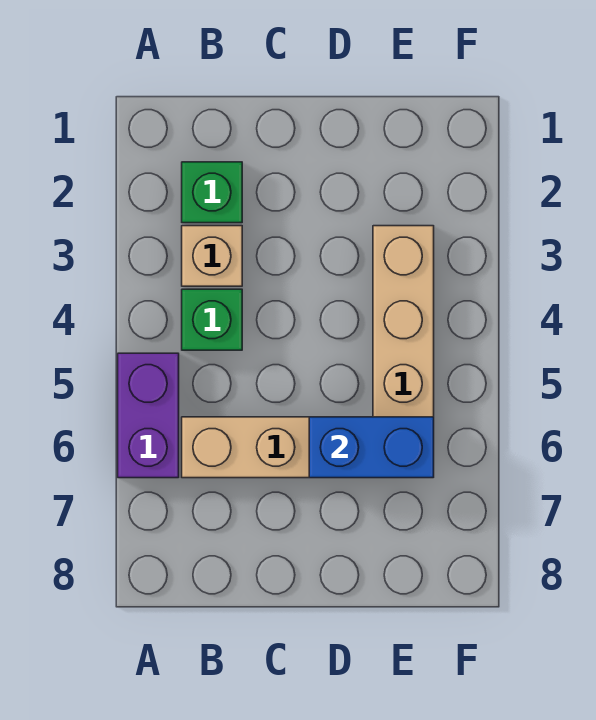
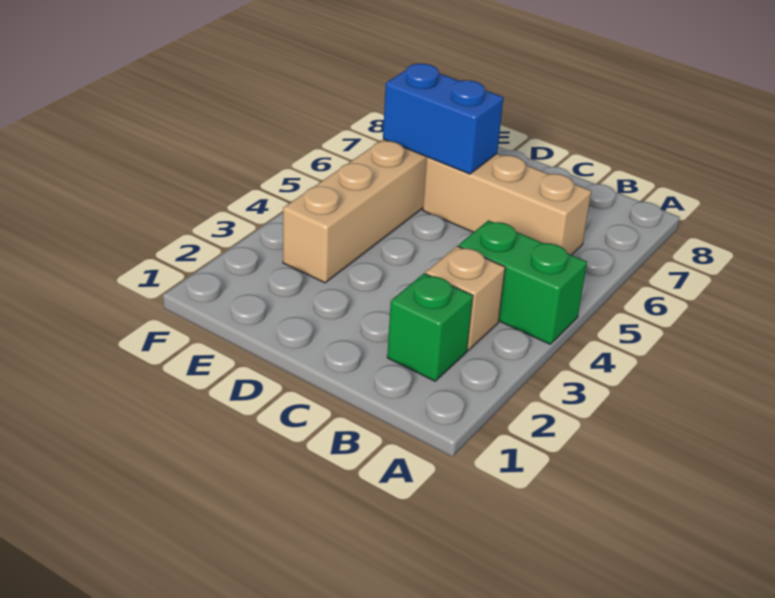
purple brick A5:A6 level 1 -> none
green brick B4 level 1 -> green brick A4:B4 level 1

